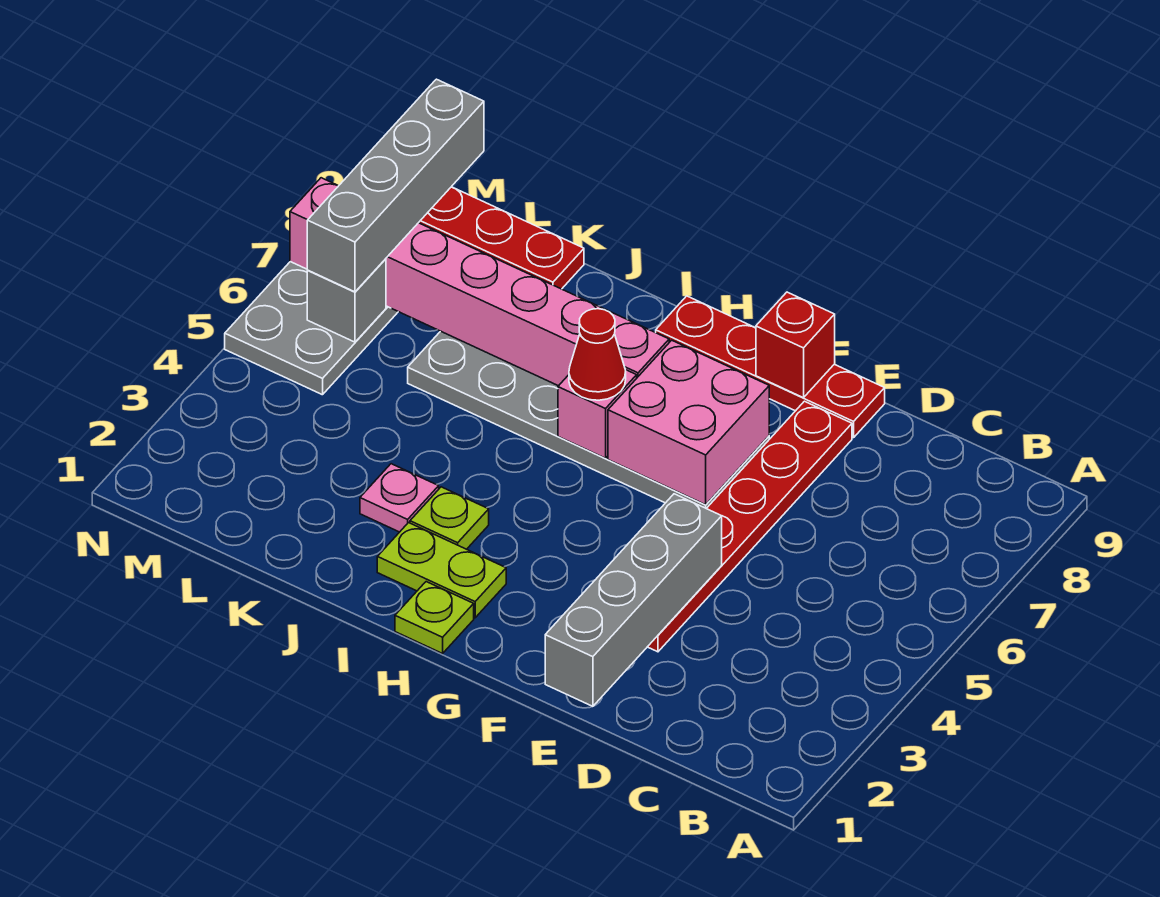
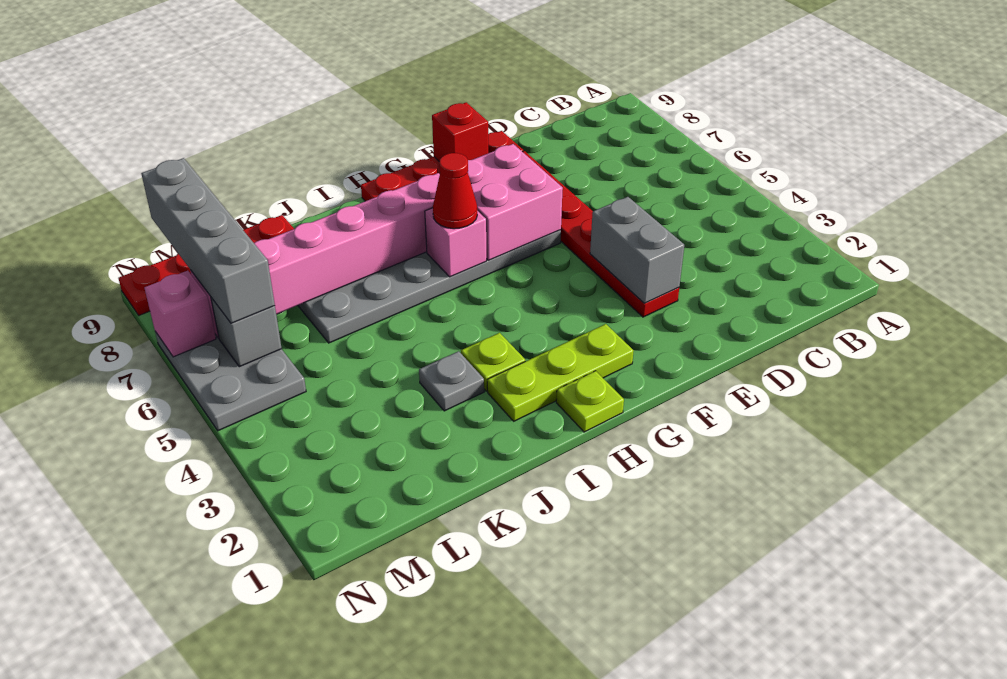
grey brick E1:E4 level 2 -> grey brick E3:E4 level 2
lime plate H2:I2 level 1 -> lime plate G2:I2 level 1
pink plate J3 level 1 -> grey plate J3 level 1

